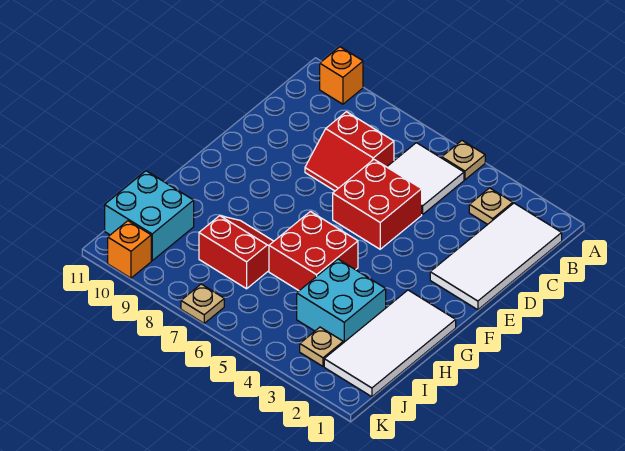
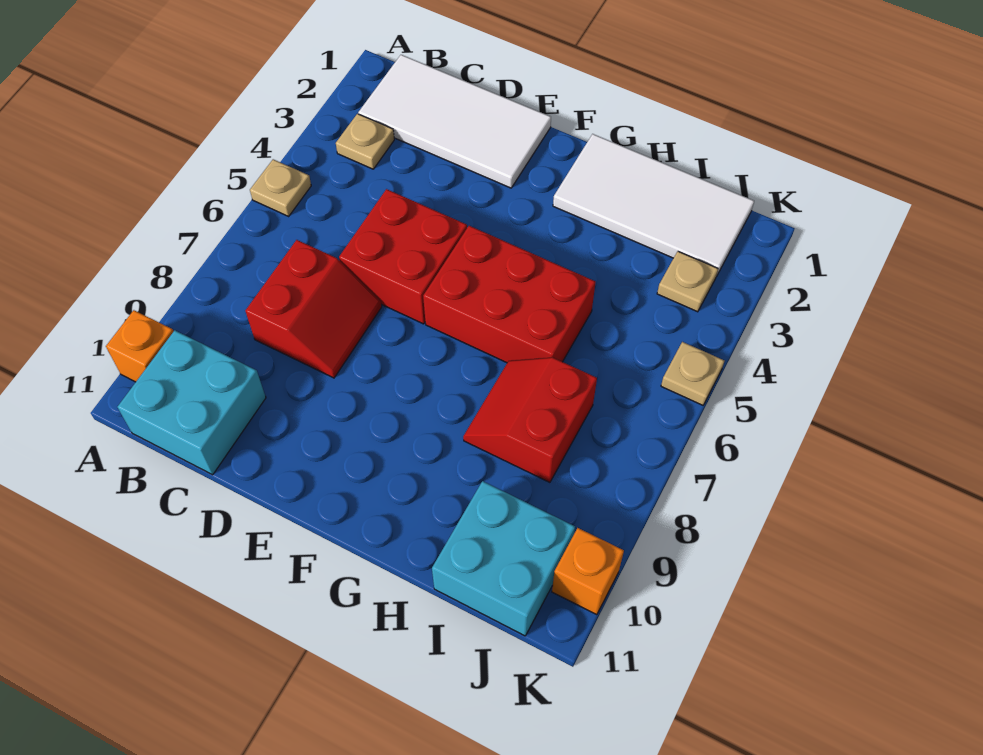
white tile B5:C6 level 1 -> none
red brick G5:H6 level 1 -> red brick F5:H6 level 1
cyan brick H3:I4 level 1 -> cyan brick B10:C11 level 1
tan plate K7 level 1 -> tan plate K5 level 1

